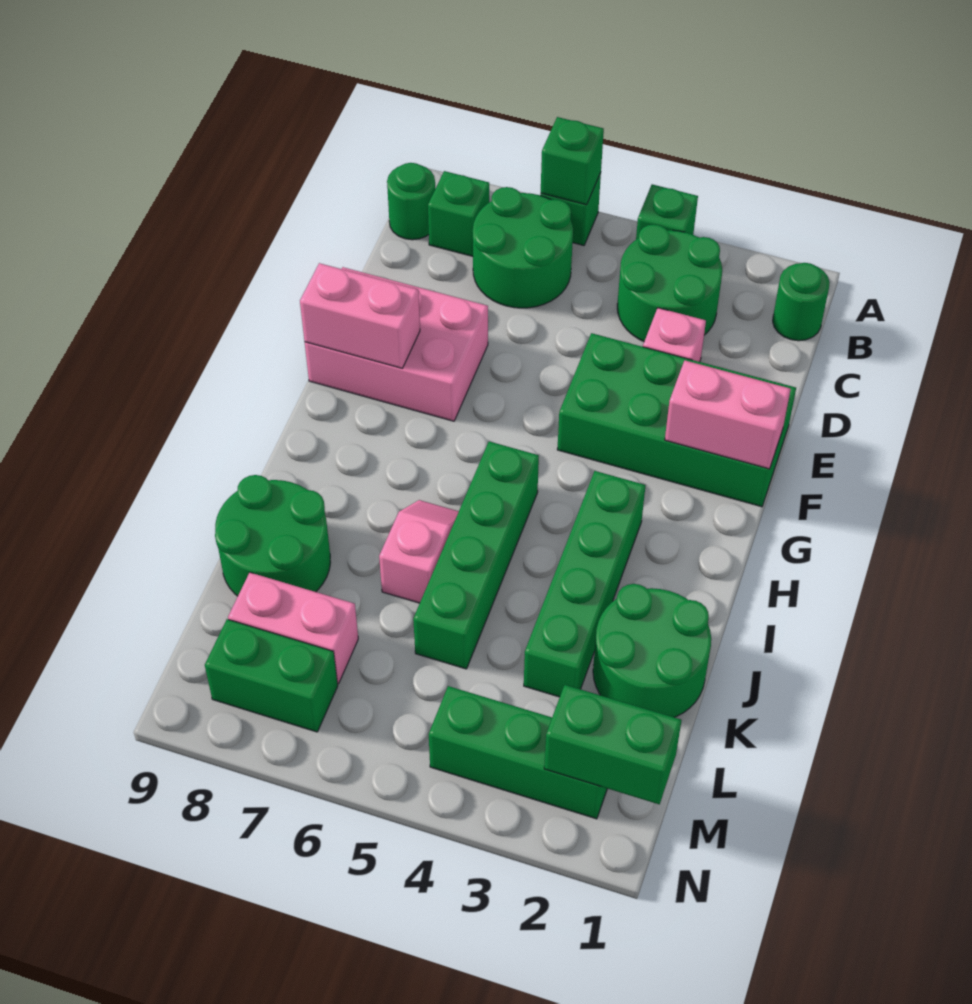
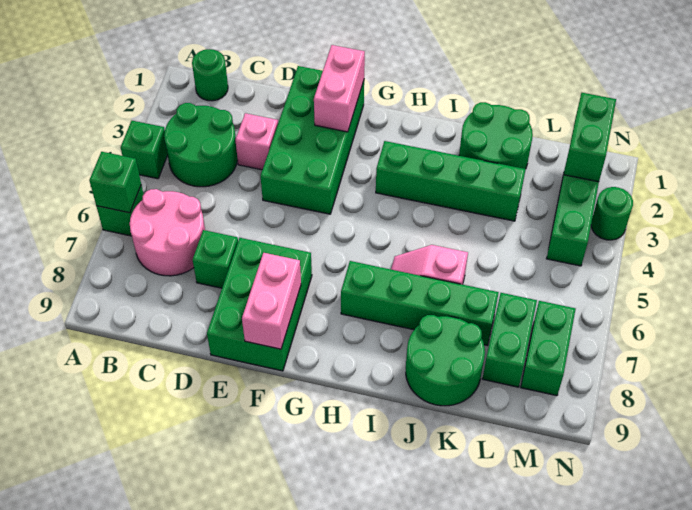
green round brick B6:C7 level 1 -> pink round brick B6:C7 level 1
green brick B8 level 1 -> green brick D7 level 1
green round brick B9 level 1 -> green round brick N3 level 1
pink brick E7:F9 level 1 -> green brick E7:F9 level 1
green brick H5:K5 level 1 -> green brick H7:K7 level 1
pink brick L7:L8 level 1 -> green brick L7:L8 level 1

